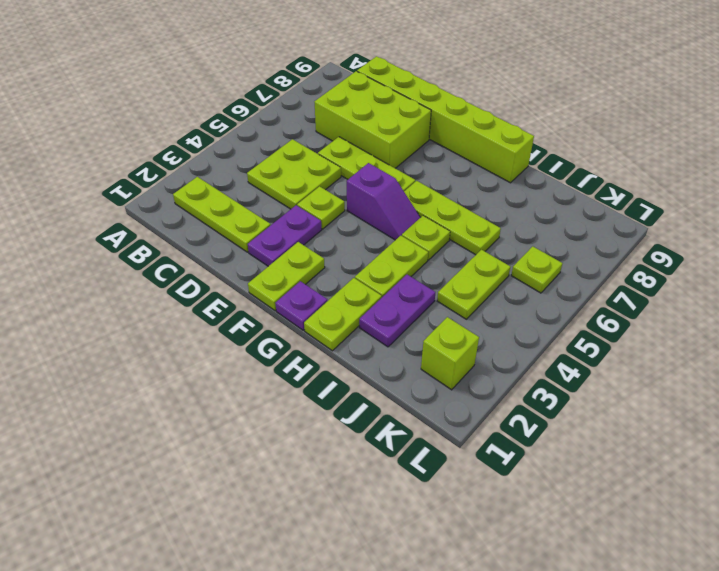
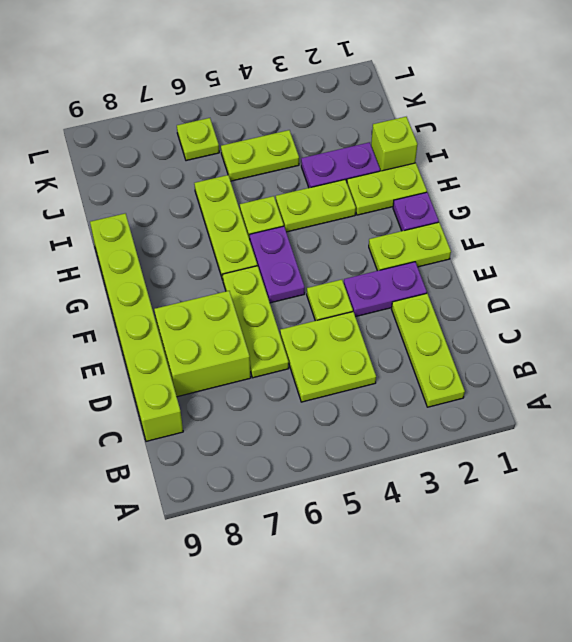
lime brick C7:E8 level 1 -> lime brick D7:E8 level 1
purple slope F5:G5 level 1 top F -> purple plate F5:G5 level 1
lime brick K2 level 1 -> lime brick I1 level 1

